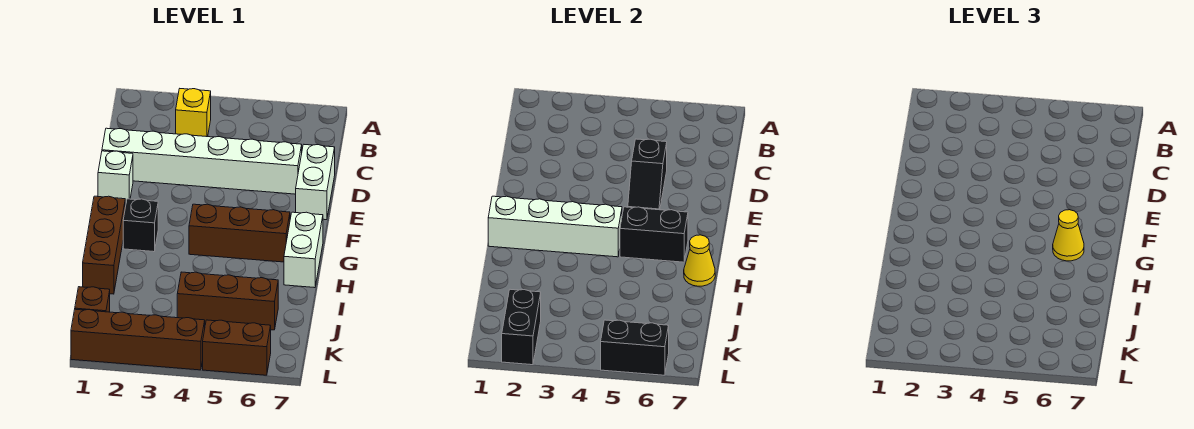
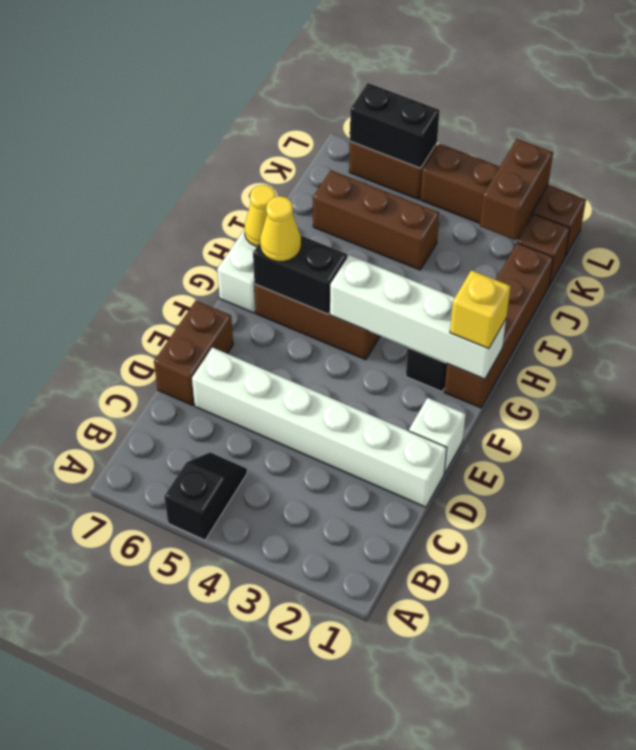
yellow brick B3 level 1 -> yellow brick G1 level 3
black slope D5:E5 level 2 top D -> black slope A5:B5 level 1 top A
white brick D7:E7 level 1 -> brown brick D7:E7 level 1
brown brick G1:I1 level 1 -> brown brick G1:J1 level 1
black brick K2:L2 level 2 -> brown brick K2:L2 level 2

